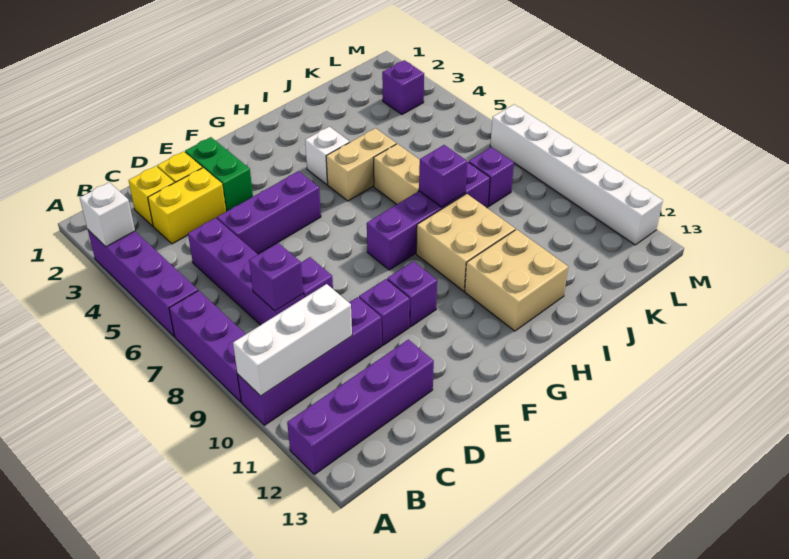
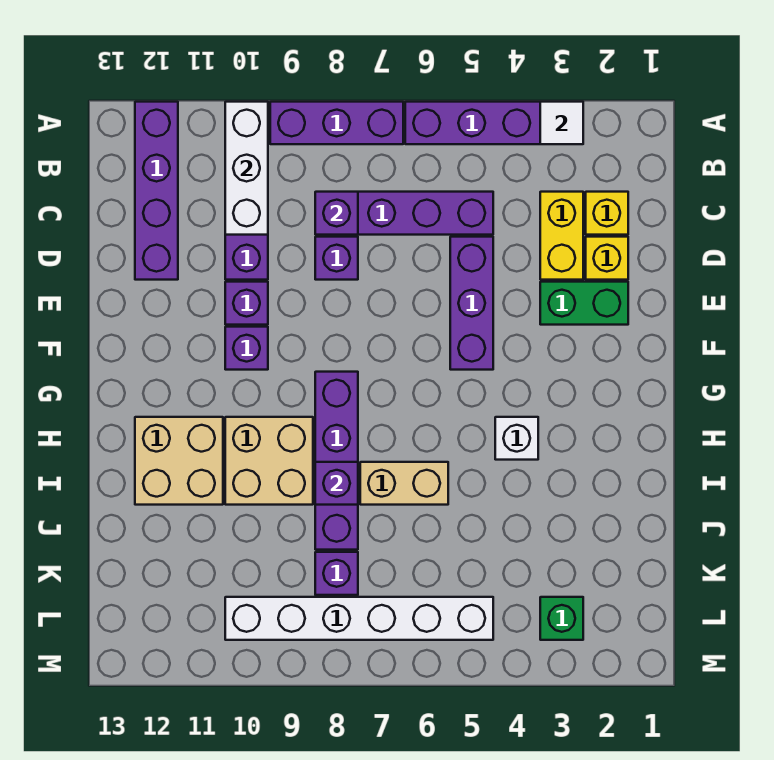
white brick A3 level 2 -> white tile A3 level 2
tan brick H5:I5 level 1 -> none
purple brick L3 level 1 -> green brick L3 level 1
white brick M7:M12 level 1 -> white brick L5:L10 level 1

